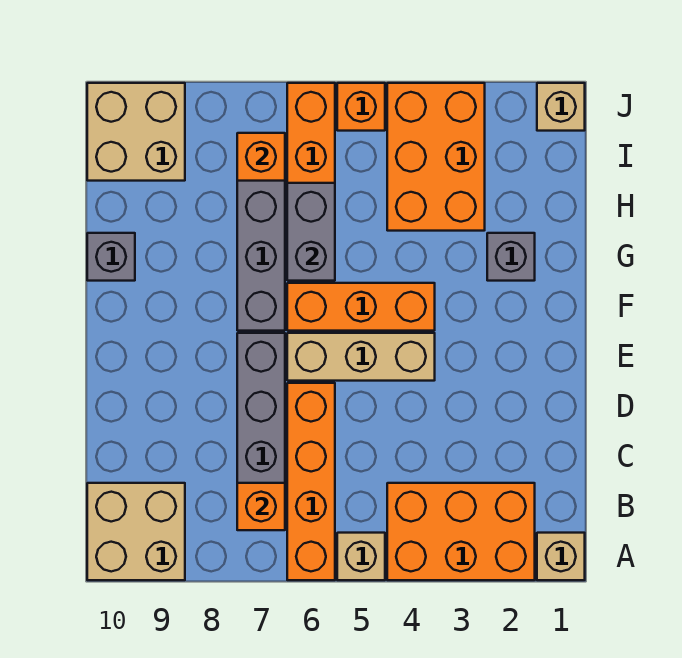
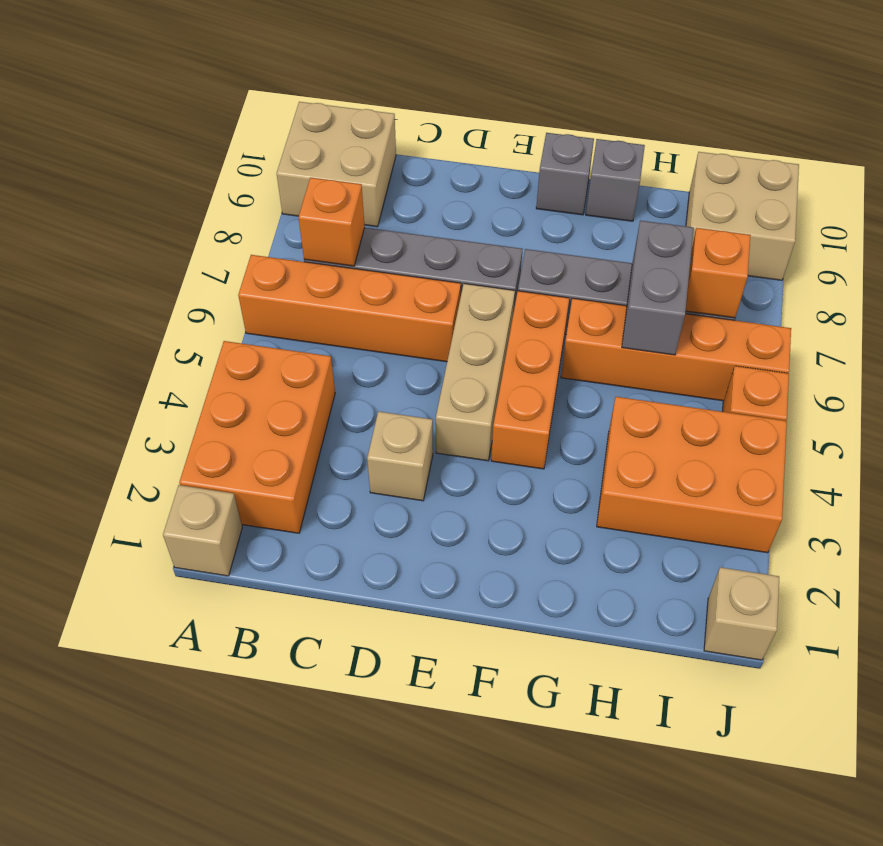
tan brick A5 level 1 -> tan brick D3 level 1
grey brick G2 level 1 -> grey brick F10 level 1
grey brick G6:H6 level 2 -> grey brick H6:H7 level 2

